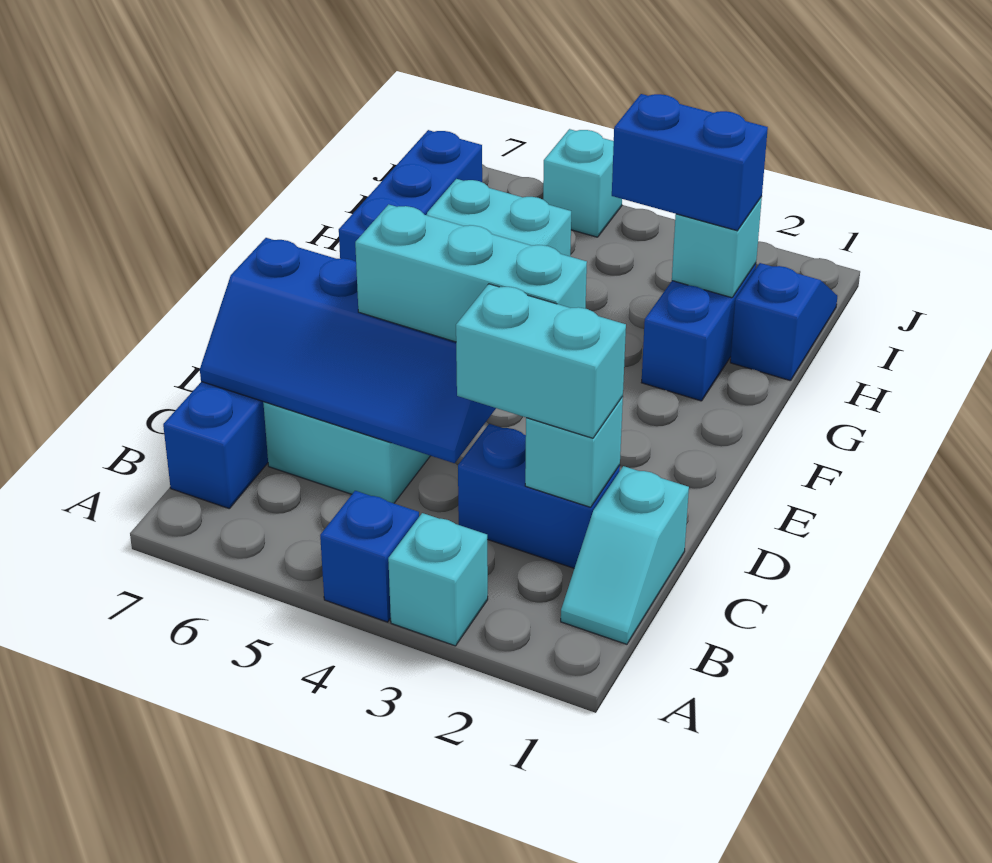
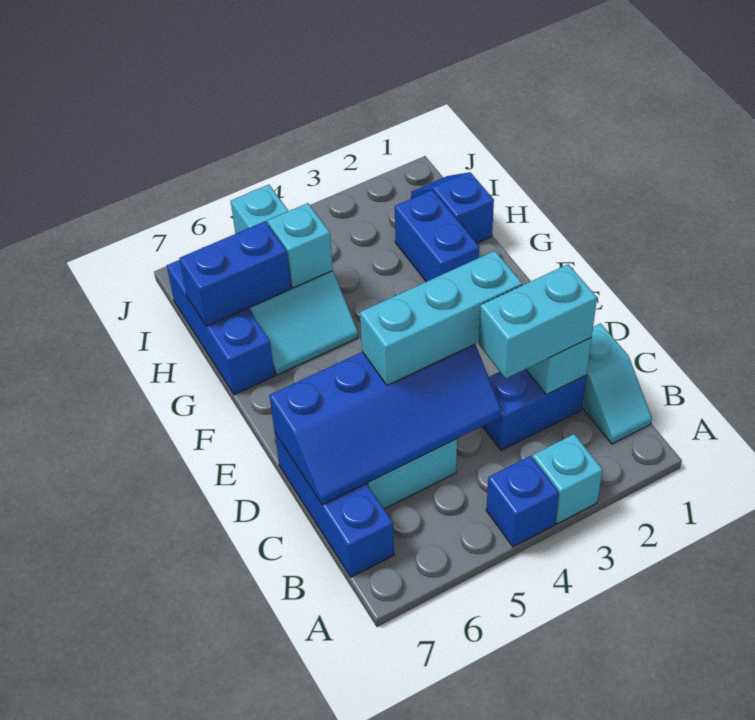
cyan brick H2 level 2 -> cyan brick H5 level 2
blue brick H2:H3 level 3 -> blue brick H6:H7 level 2

